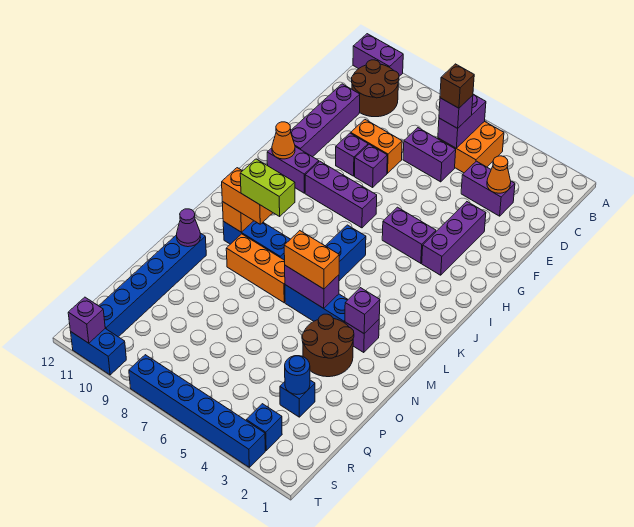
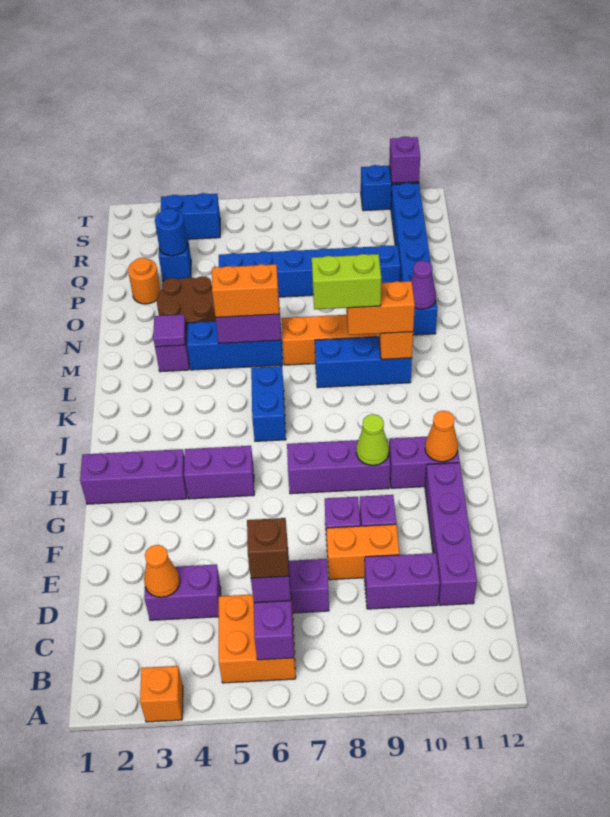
none -> orange brick A3 level 1
purple brick A11:A12 level 1 -> purple brick D9:D10 level 1
brown round brick B10:C11 level 1 -> none
purple brick F3:H3 level 1 -> purple brick H1:H3 level 1
none -> lime cone H9 level 2
purple brick M3 level 2 -> purple tile M3 level 2
none -> orange round brick P2 level 1
blue brick S3 level 1 -> blue brick S3:S4 level 1
blue brick T3:T8 level 1 -> blue brick P5:P10 level 1

